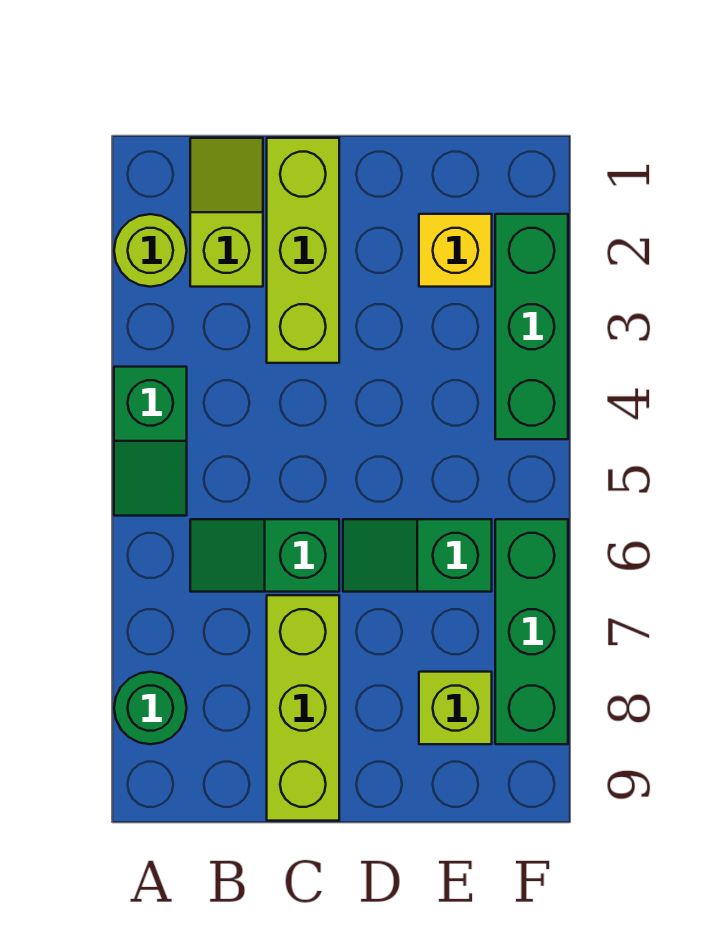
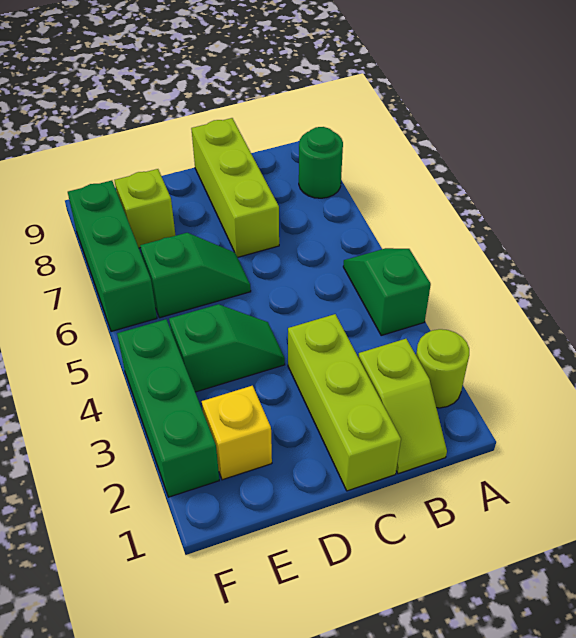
green slope B6:C6 level 1 top C -> green slope D4:E4 level 1 top E

